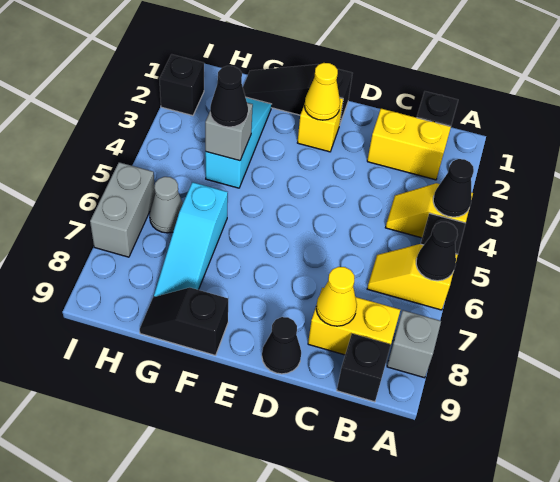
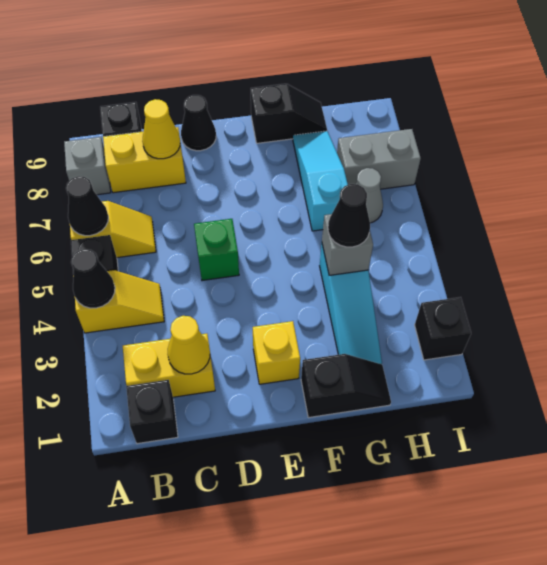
none -> green brick D5 level 1
black slope E1:G1 level 1 top E -> black slope F1:G1 level 1 top F
yellow cone E2 level 2 -> yellow cone C2 level 2
grey brick I6:I7 level 1 -> grey brick H7:I7 level 1

